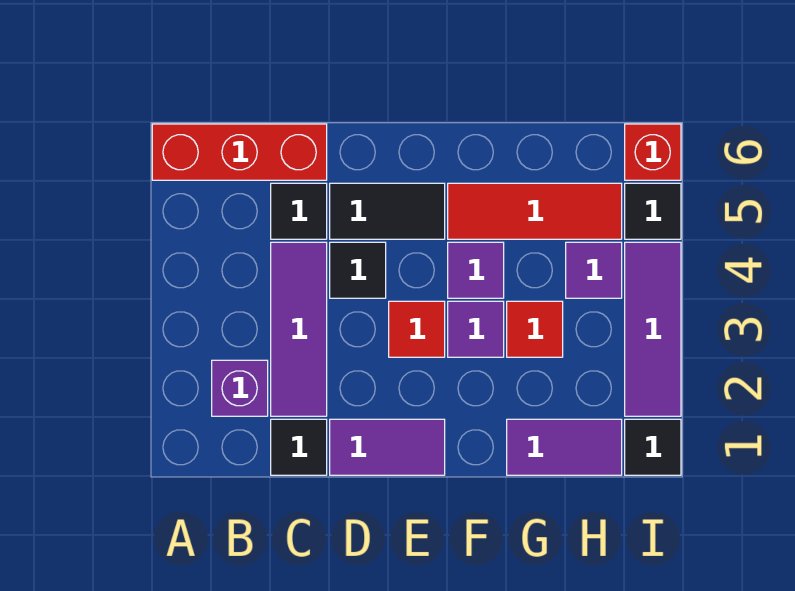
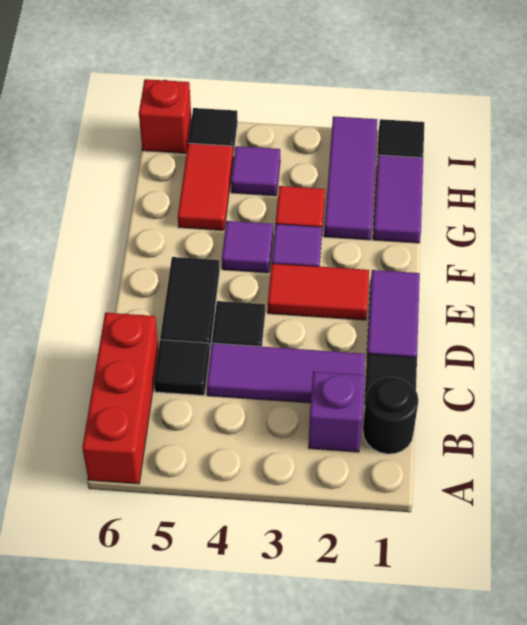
none -> black round brick B1 level 1
red tile E3 level 1 -> red tile E2:E3 level 1
red tile F5:H5 level 1 -> red tile G5:H5 level 1
purple tile I2:I4 level 1 -> purple tile G2:I2 level 1

